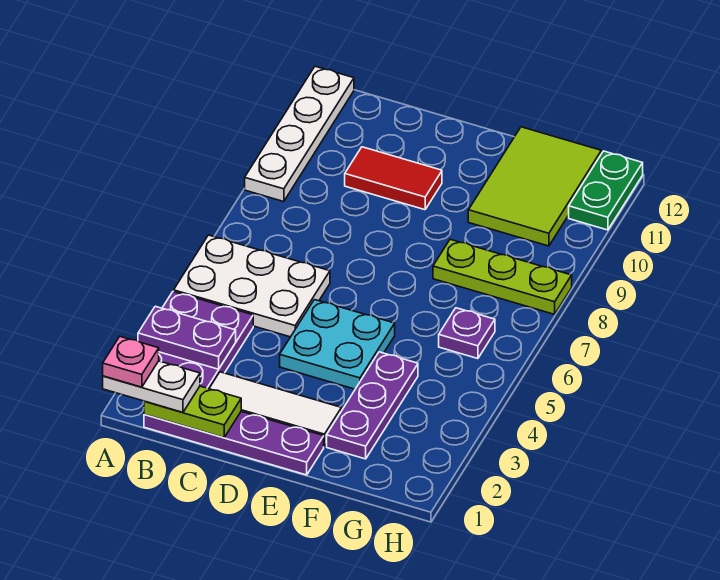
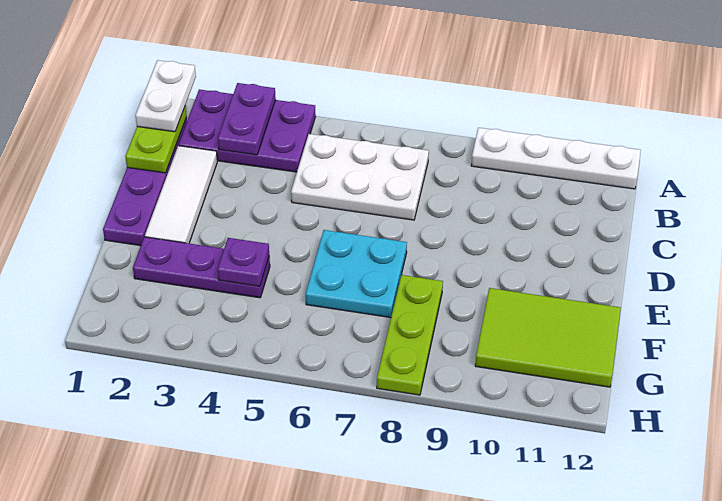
pink plate A1 level 4 -> none
white plate A5:C6 level 1 -> white plate B5:C7 level 1
red tile C10:D10 level 1 -> none
cyan plate D4:E5 level 1 -> cyan plate E6:F7 level 1
purple plate G6 level 1 -> purple plate F4 level 2
green plate H11:H12 level 1 -> none

